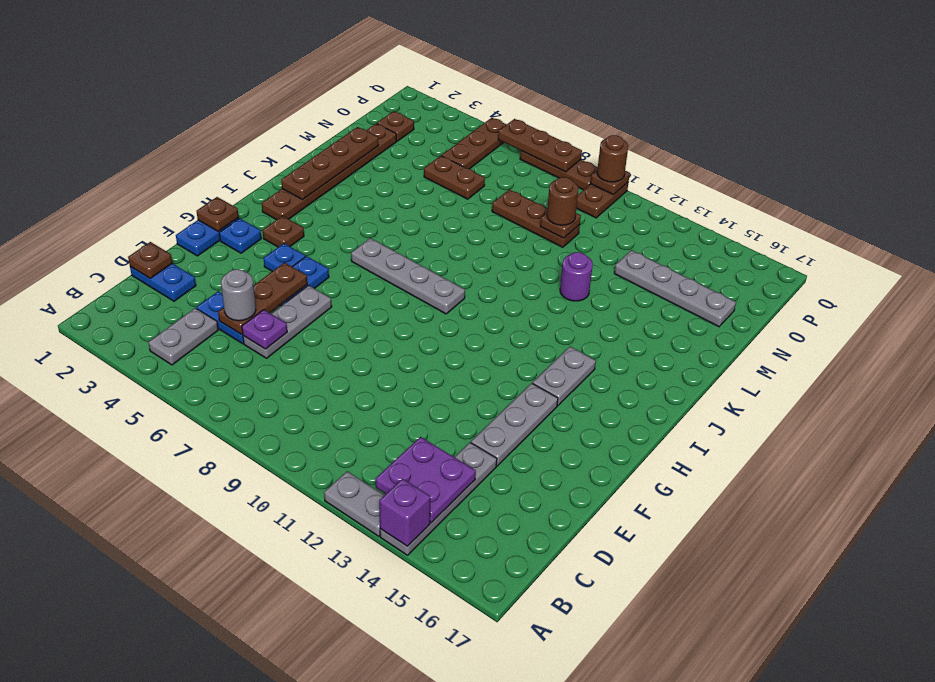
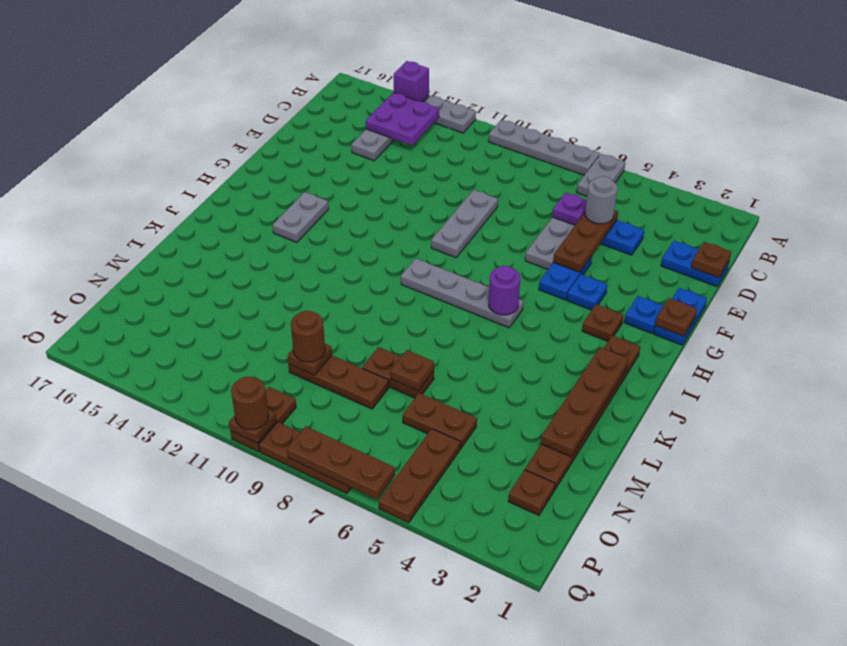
grey plate B4:C4 level 1 -> grey plate A6:B6 level 1
grey plate E14:G14 level 1 -> grey plate E9:G9 level 1
purple round brick L12 level 1 -> purple round brick I6 level 2
none -> brown plate M7:M8 level 1
none -> brown plate M7 level 2
grey plate N13:N16 level 1 -> grey plate A7:A10 level 1

